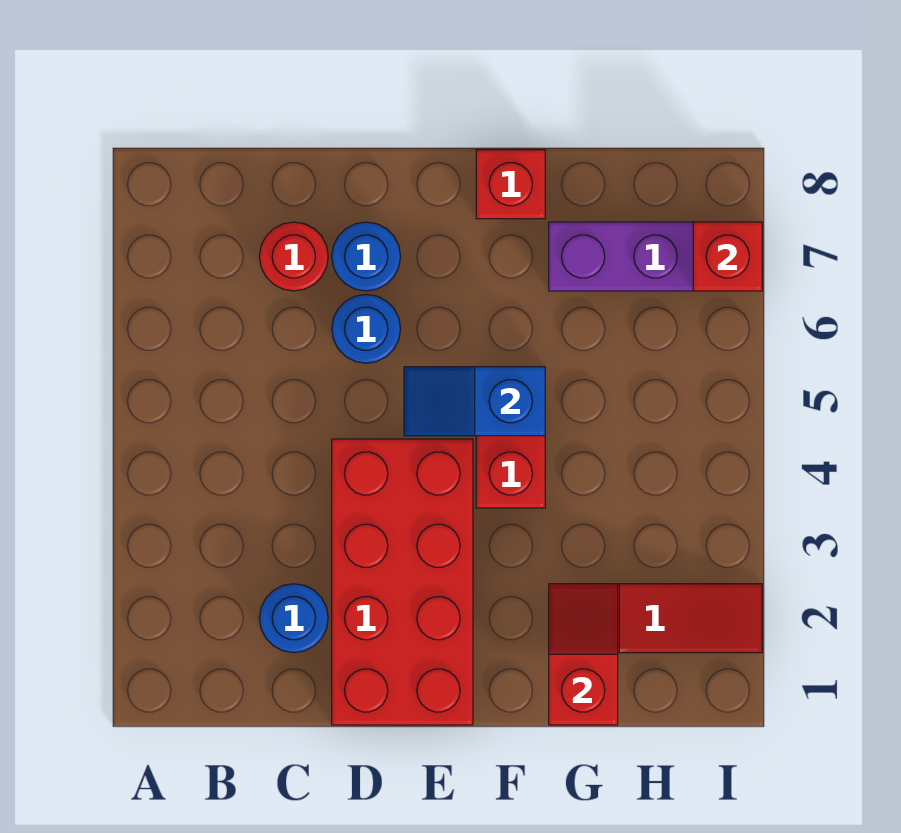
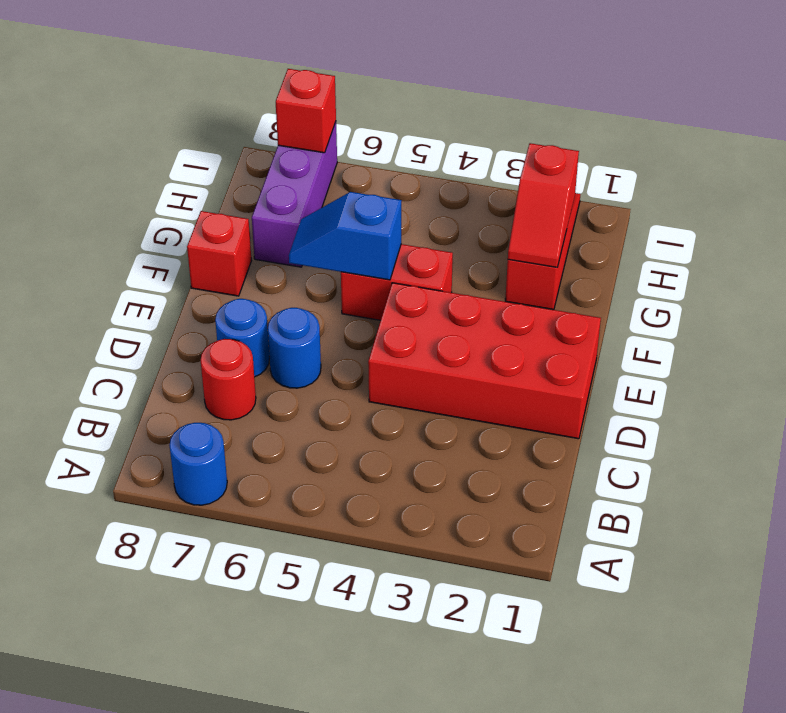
blue round brick C2 level 1 -> blue round brick A7 level 1
blue slope E5:F5 level 2 top F -> blue slope F5:F6 level 2 top 5
red slope G1:G2 level 2 top 1 -> red slope G2:H2 level 2 top H

